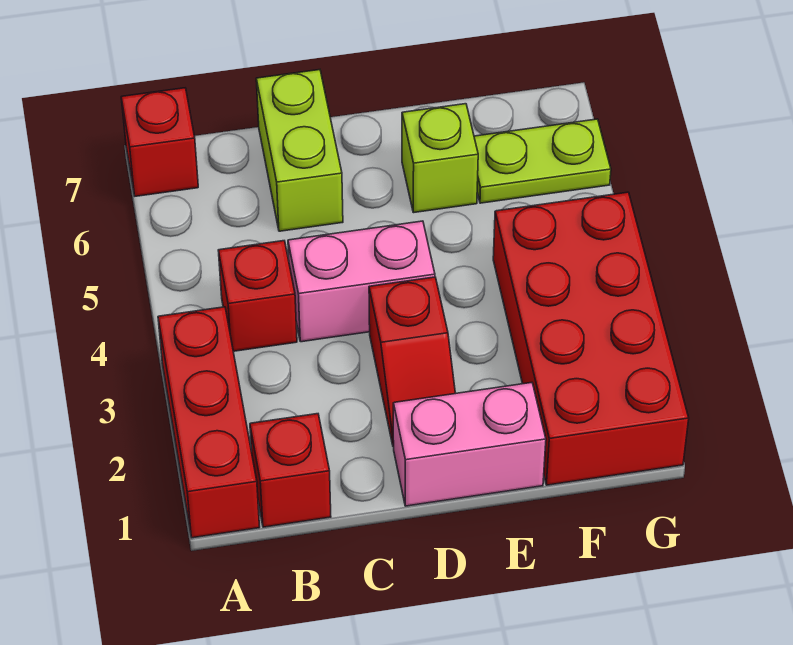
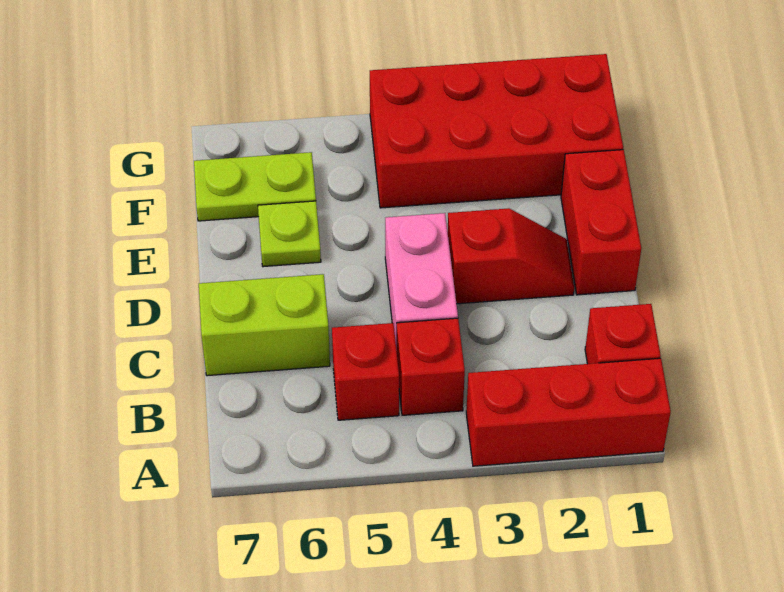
red brick A7 level 1 -> red brick B5 level 1
pink brick D1:E1 level 1 -> red brick D1:E1 level 1
lime brick E6 level 1 -> lime plate E6 level 1
lime plate F6:G6 level 1 -> lime plate F6:F7 level 1

